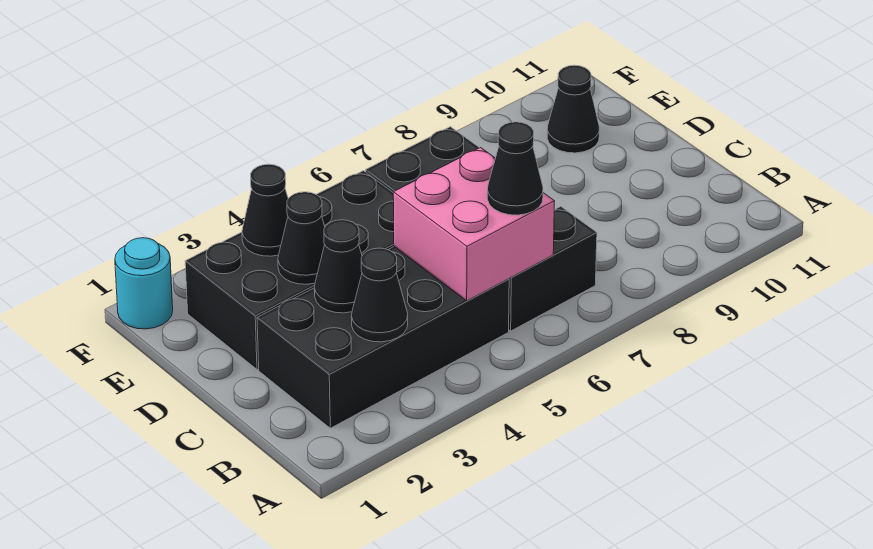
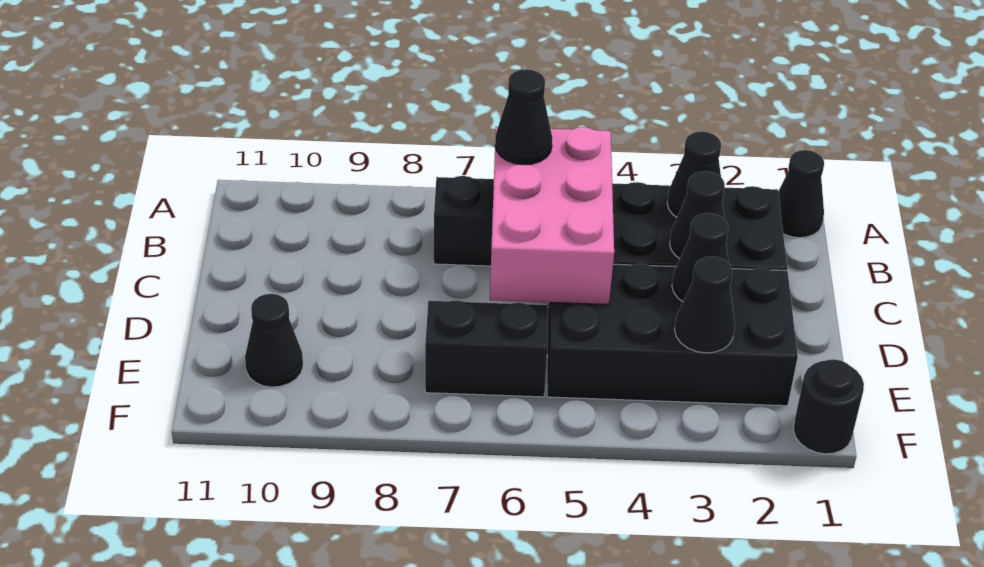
none -> black cone A1 level 1
pink brick B5:C6 level 2 -> pink brick B5:D6 level 2
cyan round brick F1 level 1 -> black round brick F1 level 1

